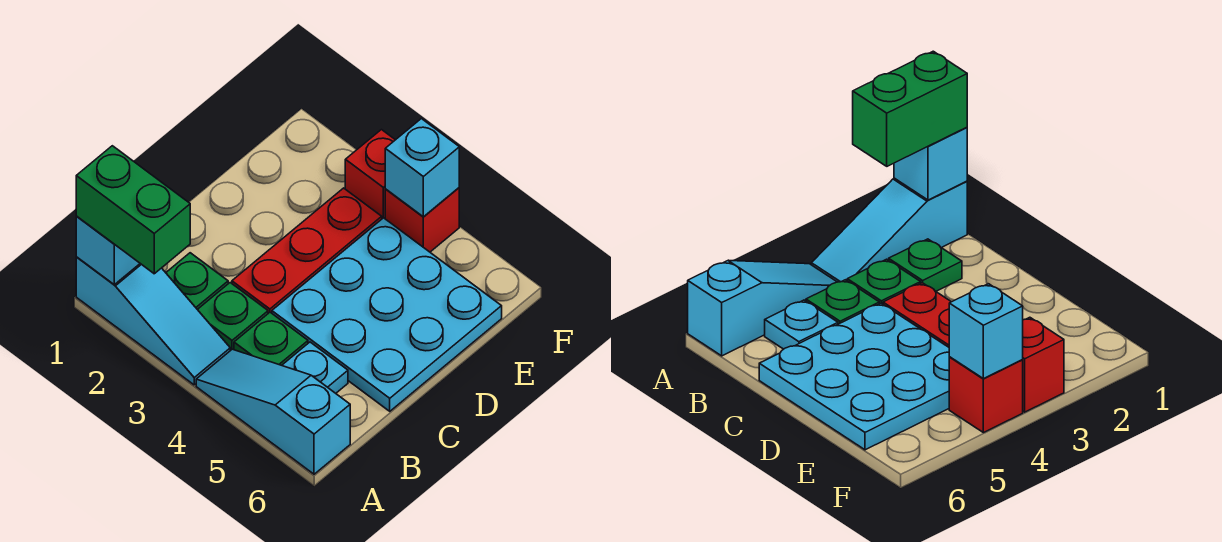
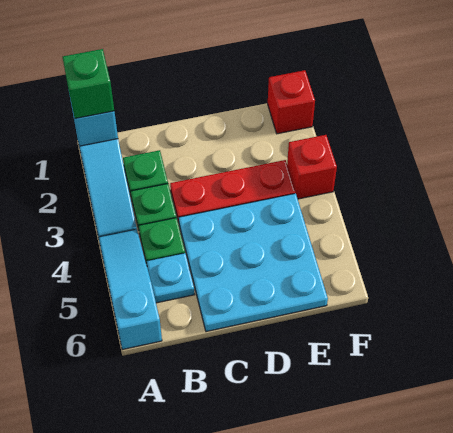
green brick A1:A2 level 3 -> green brick A1 level 3
red brick F4 level 1 -> red brick F1 level 1
cyan brick F4 level 2 -> none

